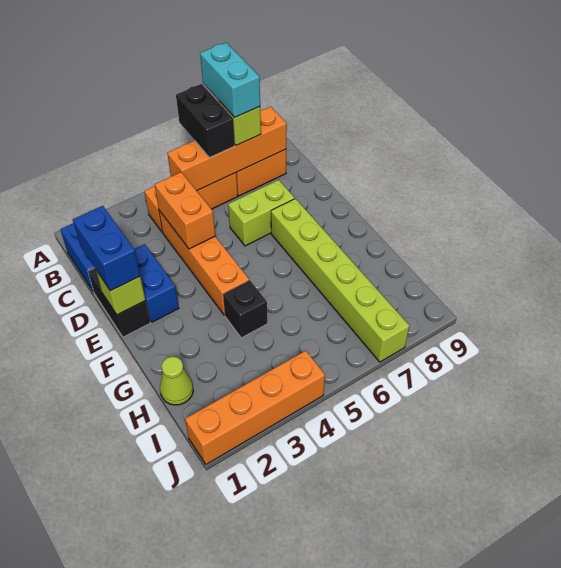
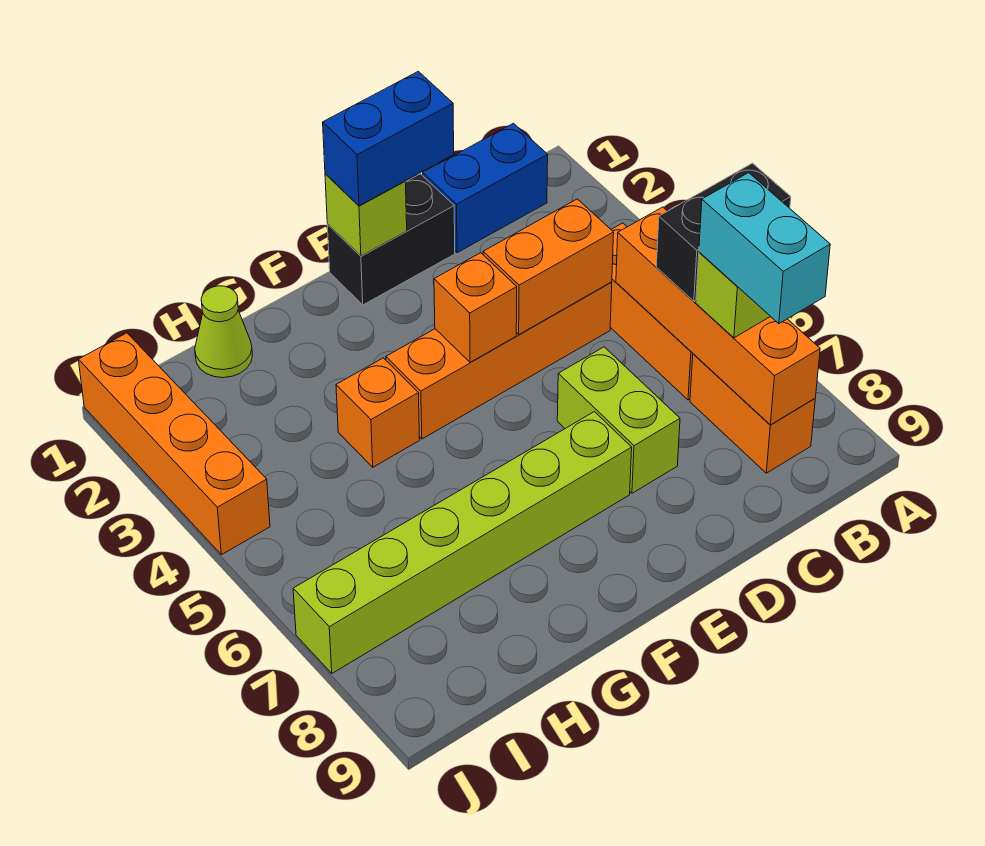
cyan brick A7:B7 level 4 -> cyan brick B7:B8 level 4
blue brick D2:E2 level 1 -> none
none -> orange brick E4 level 2
black brick G4 level 1 -> orange brick G4 level 1

